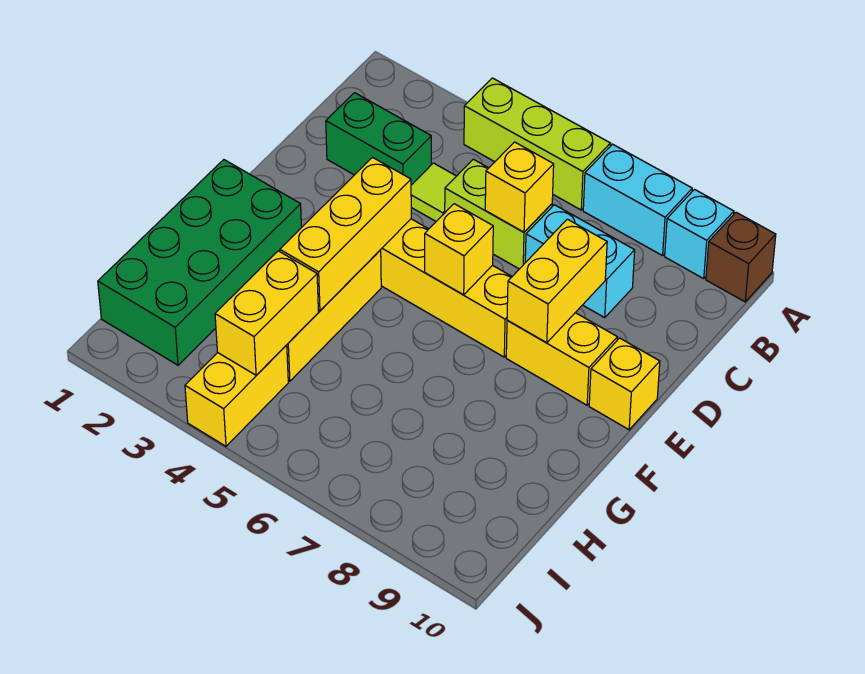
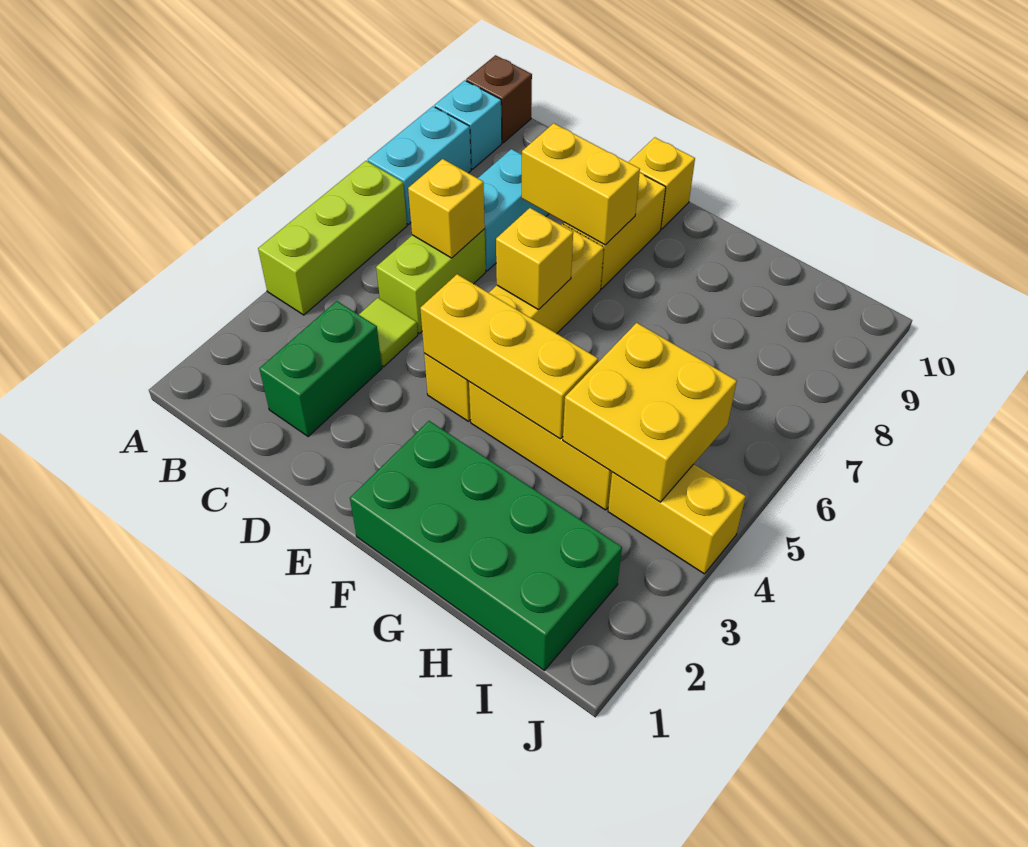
yellow brick H4:I4 level 2 -> yellow brick H4:I5 level 2

